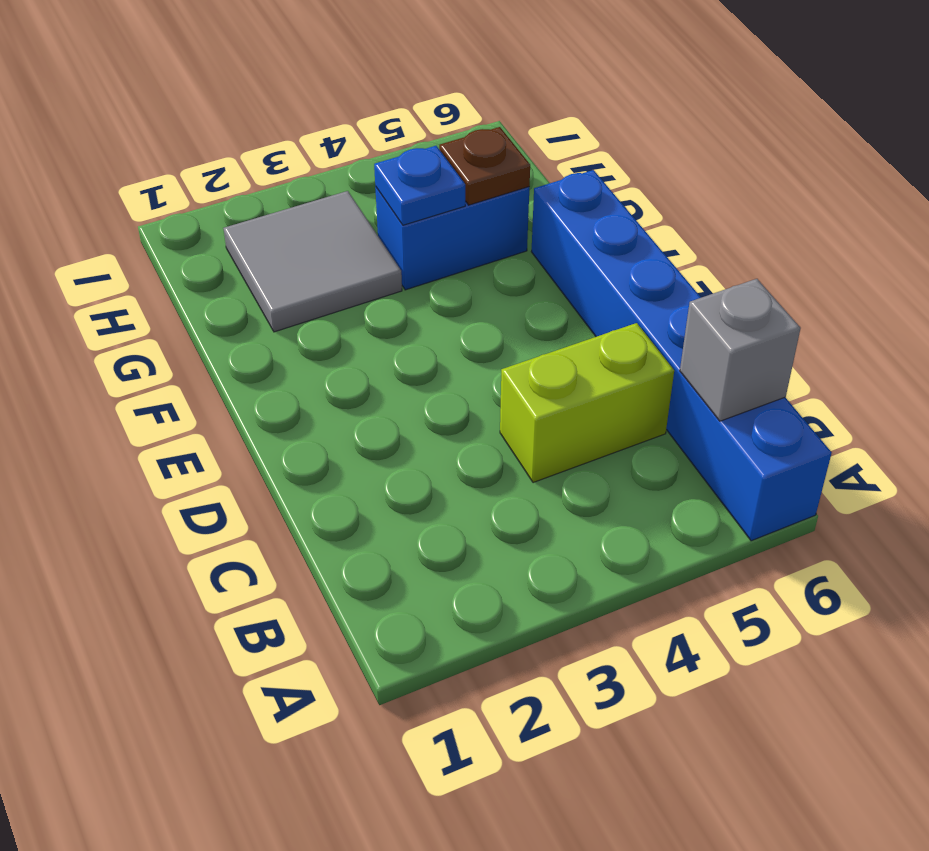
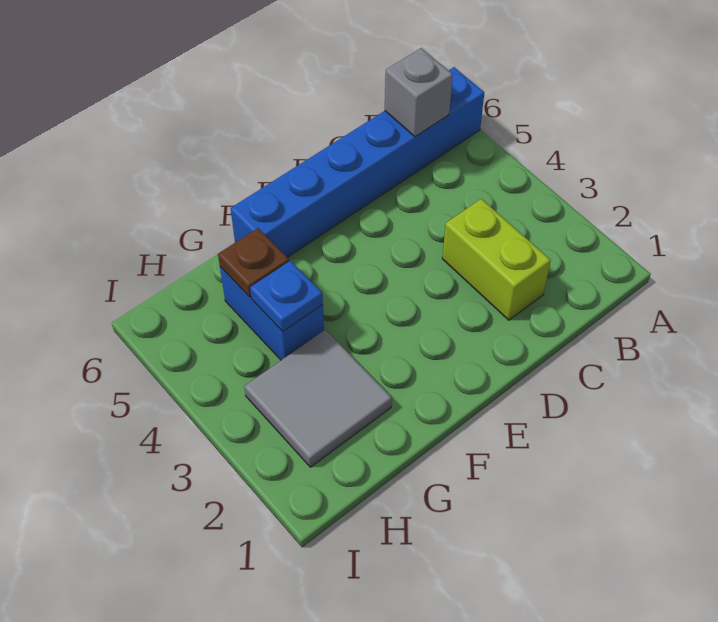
lime brick C4:C5 level 1 -> lime brick C2:C3 level 1

